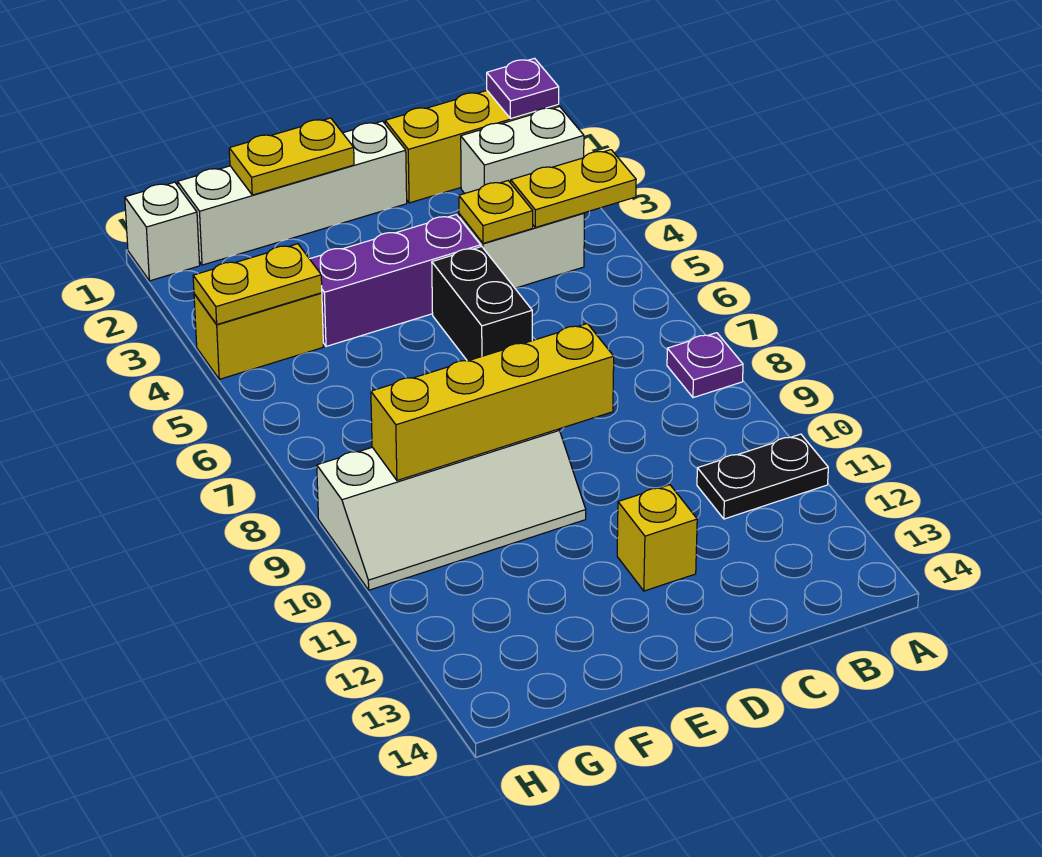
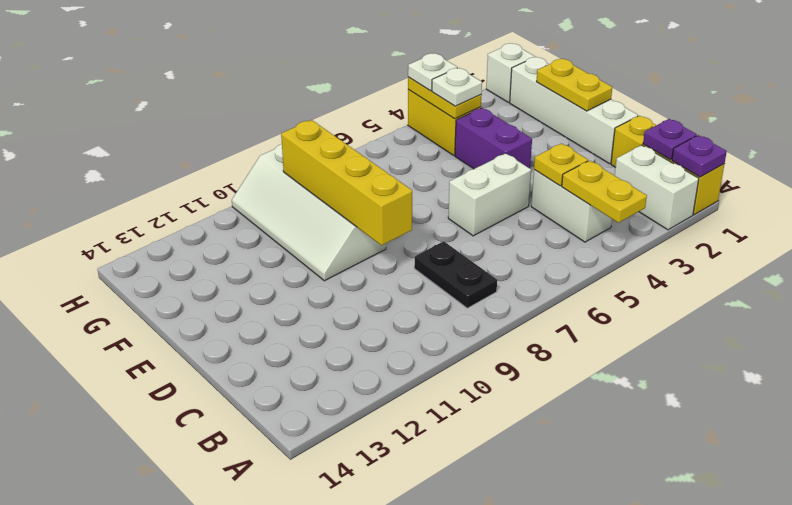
purple plate A8 level 1 -> purple plate B1 level 2
black plate A11:B11 level 1 -> black plate B8:C8 level 1
purple brick D4:F4 level 1 -> purple brick E4:F4 level 1
black brick D5:D6 level 1 -> white brick D5:D6 level 1
yellow brick D12 level 1 -> none
none -> white plate G4 level 3
none -> white plate H4 level 3

